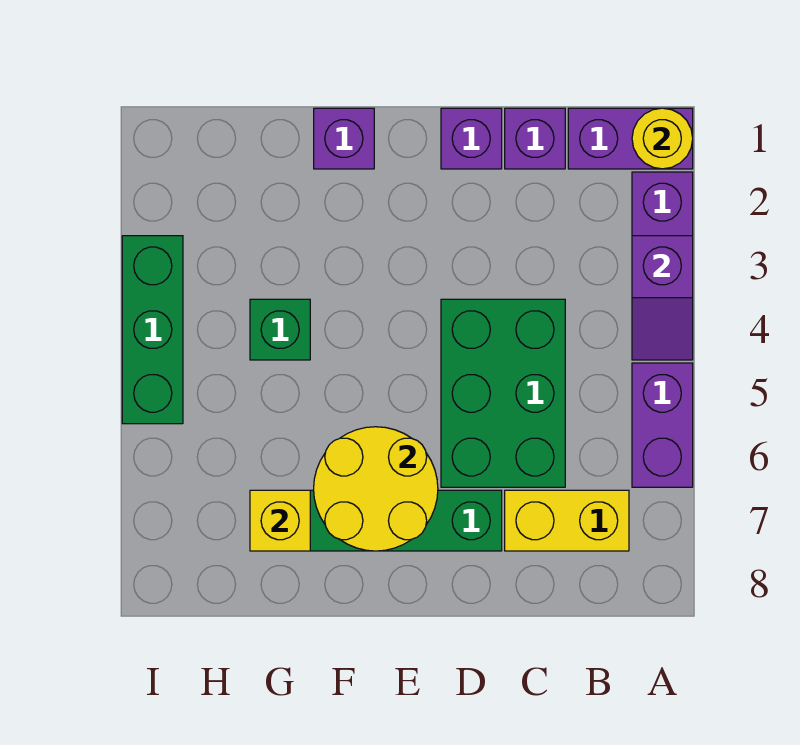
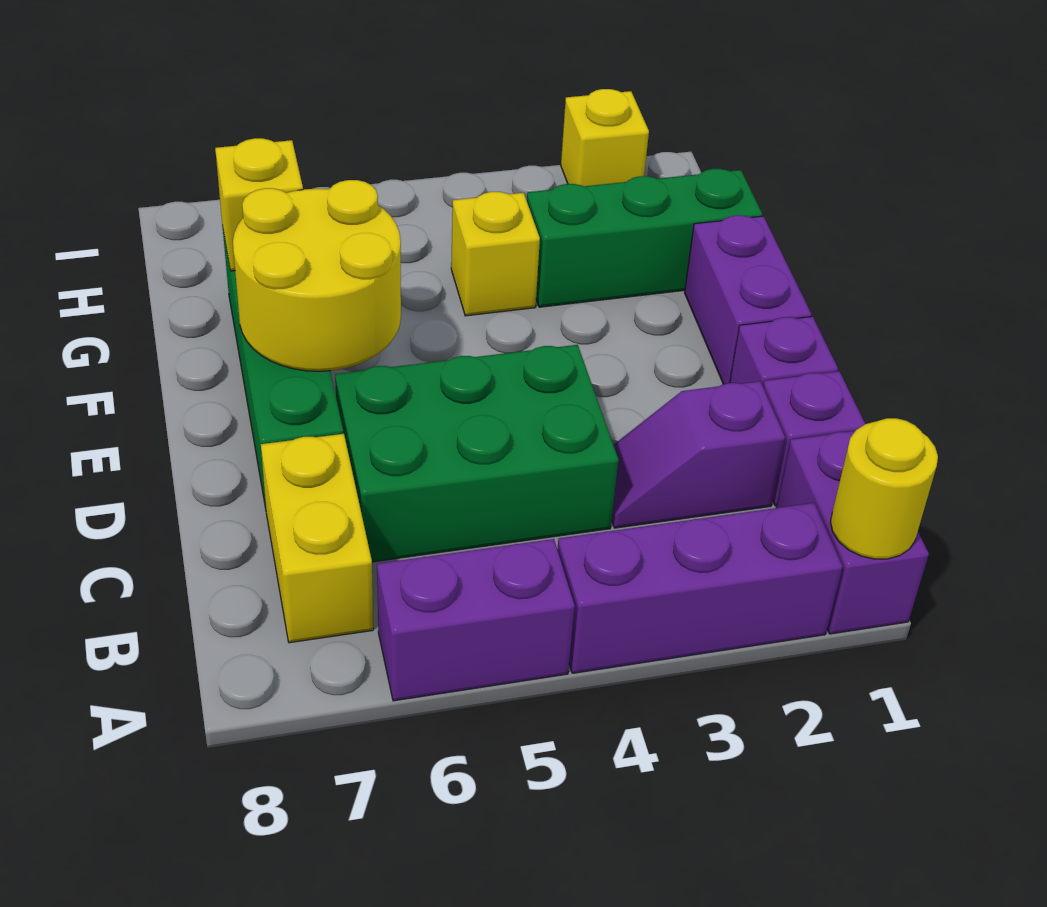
purple slope A3:A4 level 2 top 3 -> purple slope C2:C3 level 1 top 2
purple brick F1 level 1 -> purple brick E1:F1 level 1
green brick G4 level 1 -> yellow brick G4 level 1
none -> yellow brick I2 level 1
green brick I3:I5 level 1 -> green brick G1:G3 level 1

